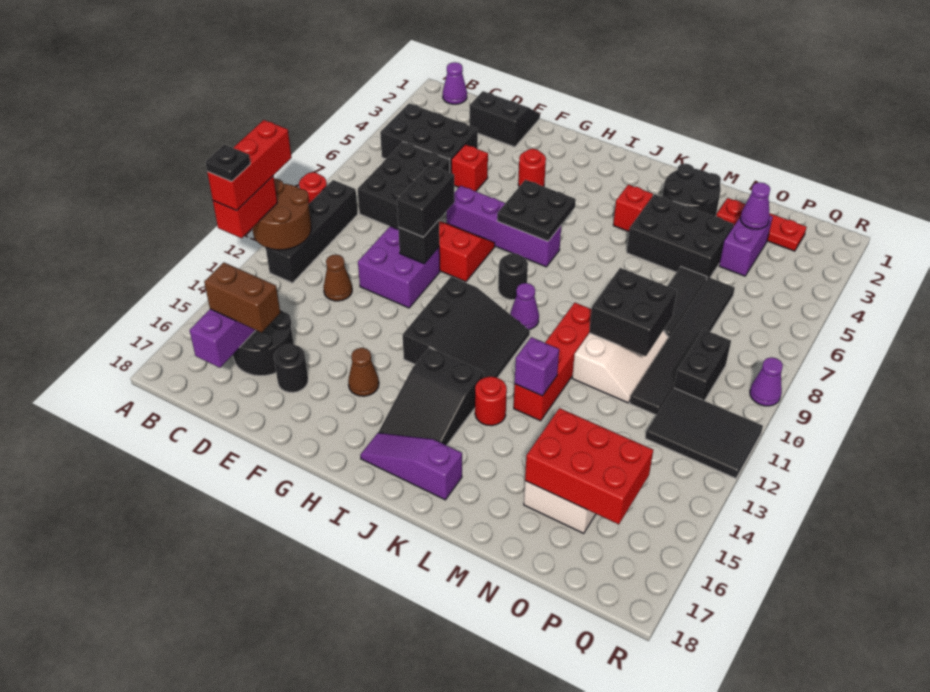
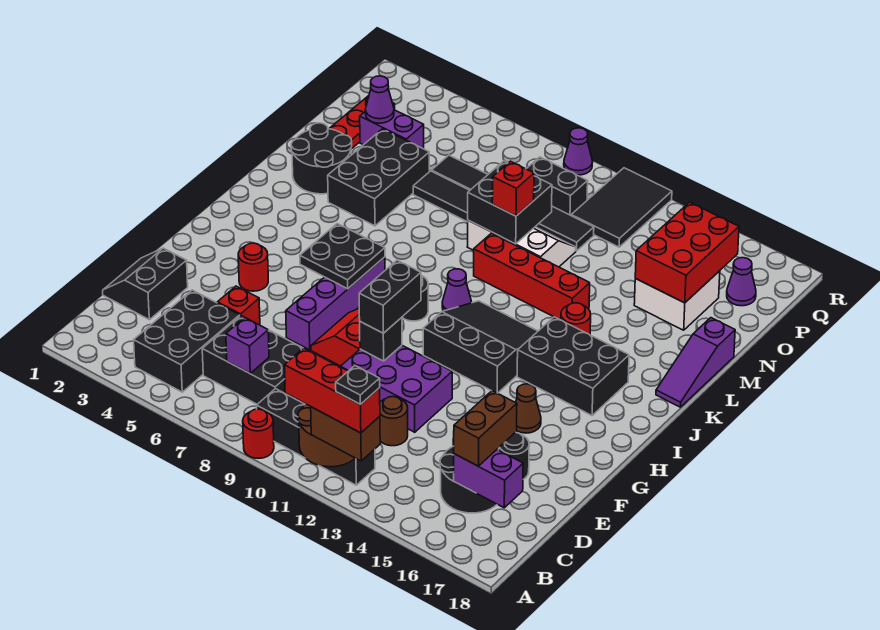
red brick A12:A13 level 3 -> brown brick A12:A13 level 3
purple cone B1 level 1 -> purple cone P17 level 1
brown cone D12 level 1 -> brown round brick D12 level 1
purple brick E10:F11 level 1 -> purple brick E10:F12 level 1
black brick F9:F10 level 3 -> black brick F10:G10 level 3
black slope I14:J16 level 1 top 14 -> black brick I14:J16 level 1
purple slope I17:K17 level 1 top K -> purple slope K18:M18 level 1 top M
red brick K4 level 1 -> red brick M10 level 3
purple brick L13 level 2 -> purple brick C7 level 2

